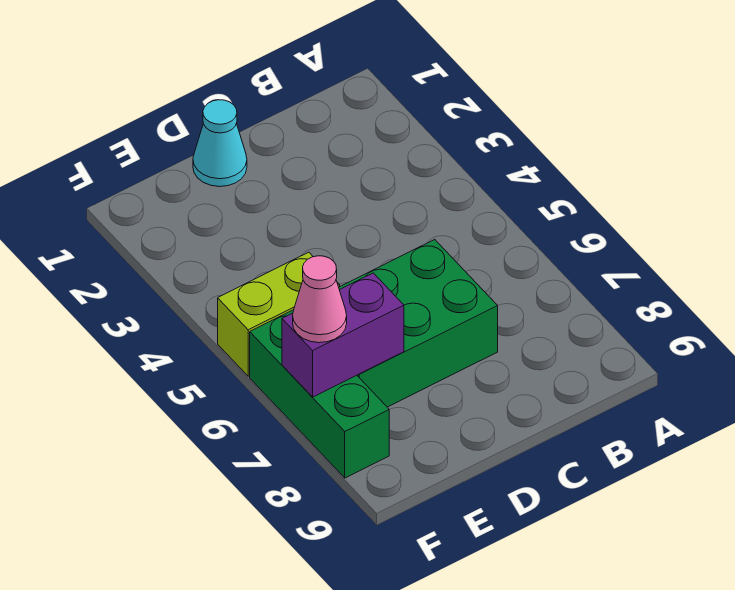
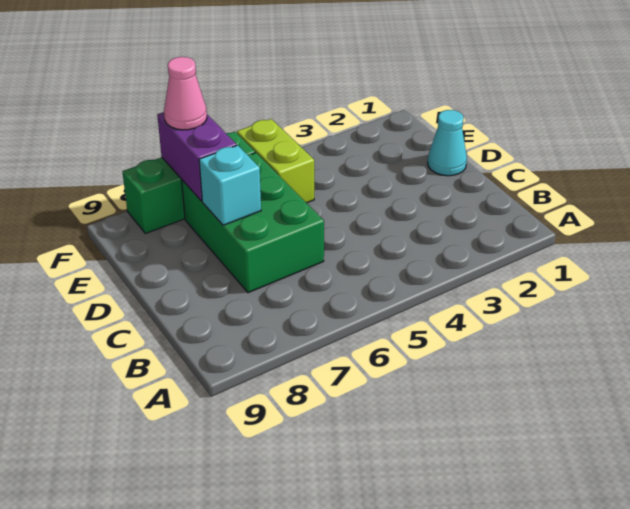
none -> cyan brick D7 level 2

